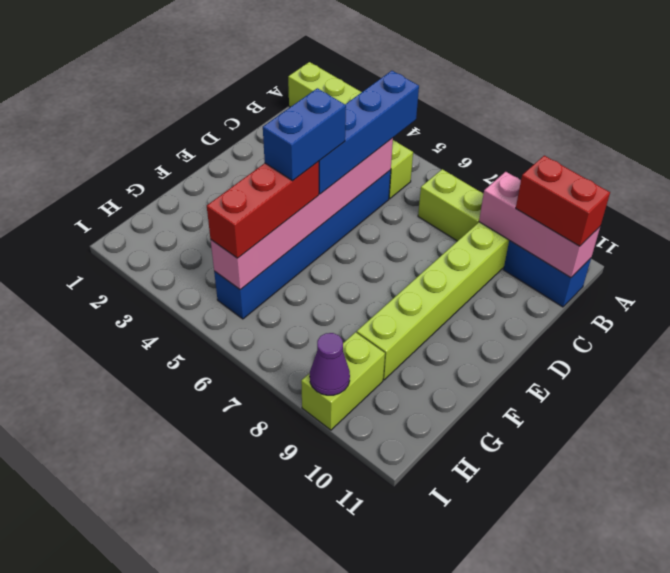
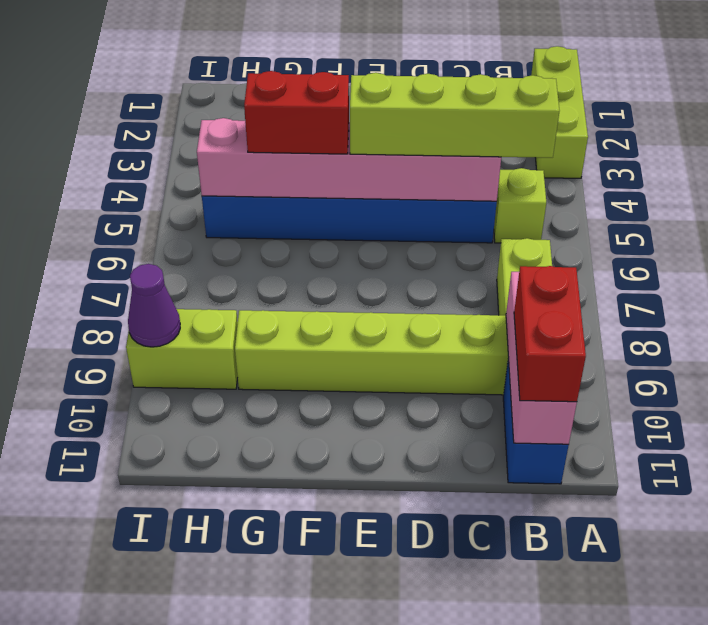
blue brick B5:E5 level 3 -> lime brick B5:E5 level 3
blue brick E5:F5 level 4 -> none
red brick F5:H5 level 3 -> red brick F5:G5 level 3

